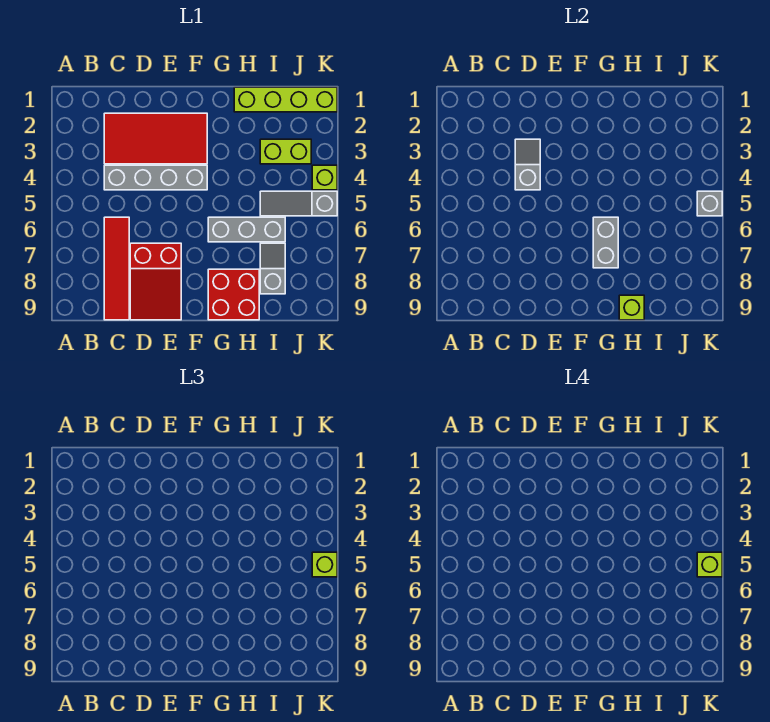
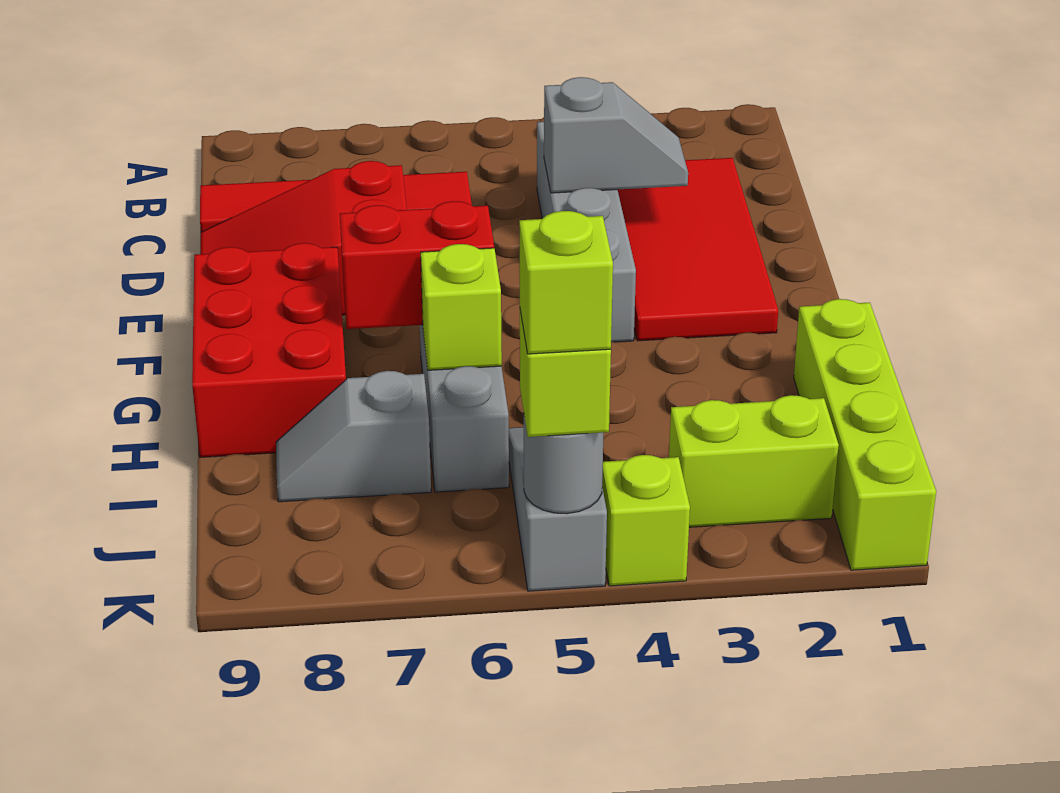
grey brick G6:G7 level 2 -> red brick G6:G7 level 2
red brick G8:H9 level 1 -> red brick F8:H9 level 1
lime brick H9 level 2 -> lime brick H6 level 2
lime brick I3:J3 level 1 -> lime brick J2:J3 level 1
grey slope I7:I8 level 1 top 8 -> grey slope I7:I8 level 1 top 7
grey brick K5 level 2 -> grey round brick K5 level 2

